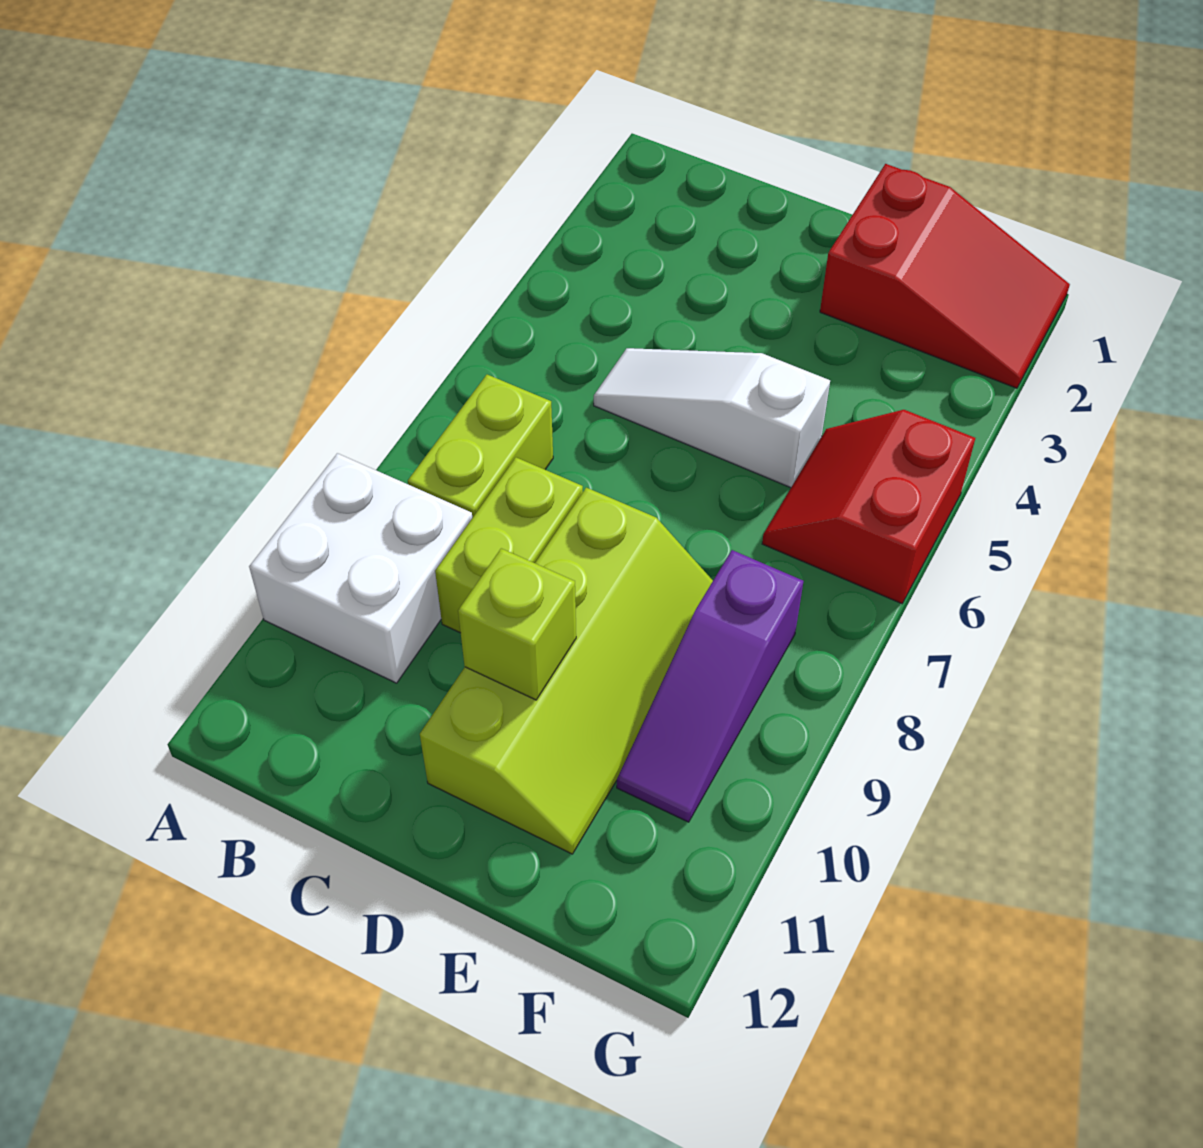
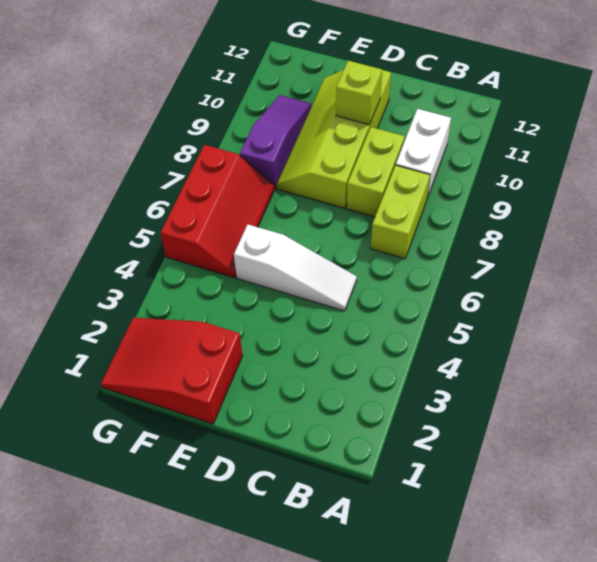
white brick A9:B10 level 1 -> white brick B9:B10 level 1
red slope F5:G6 level 1 top G -> red slope F5:G7 level 1 top G

